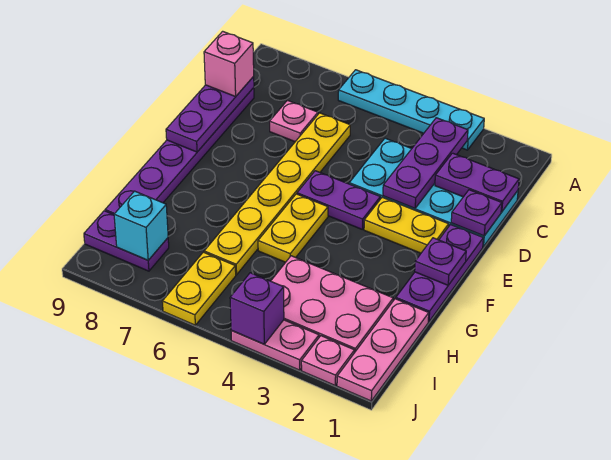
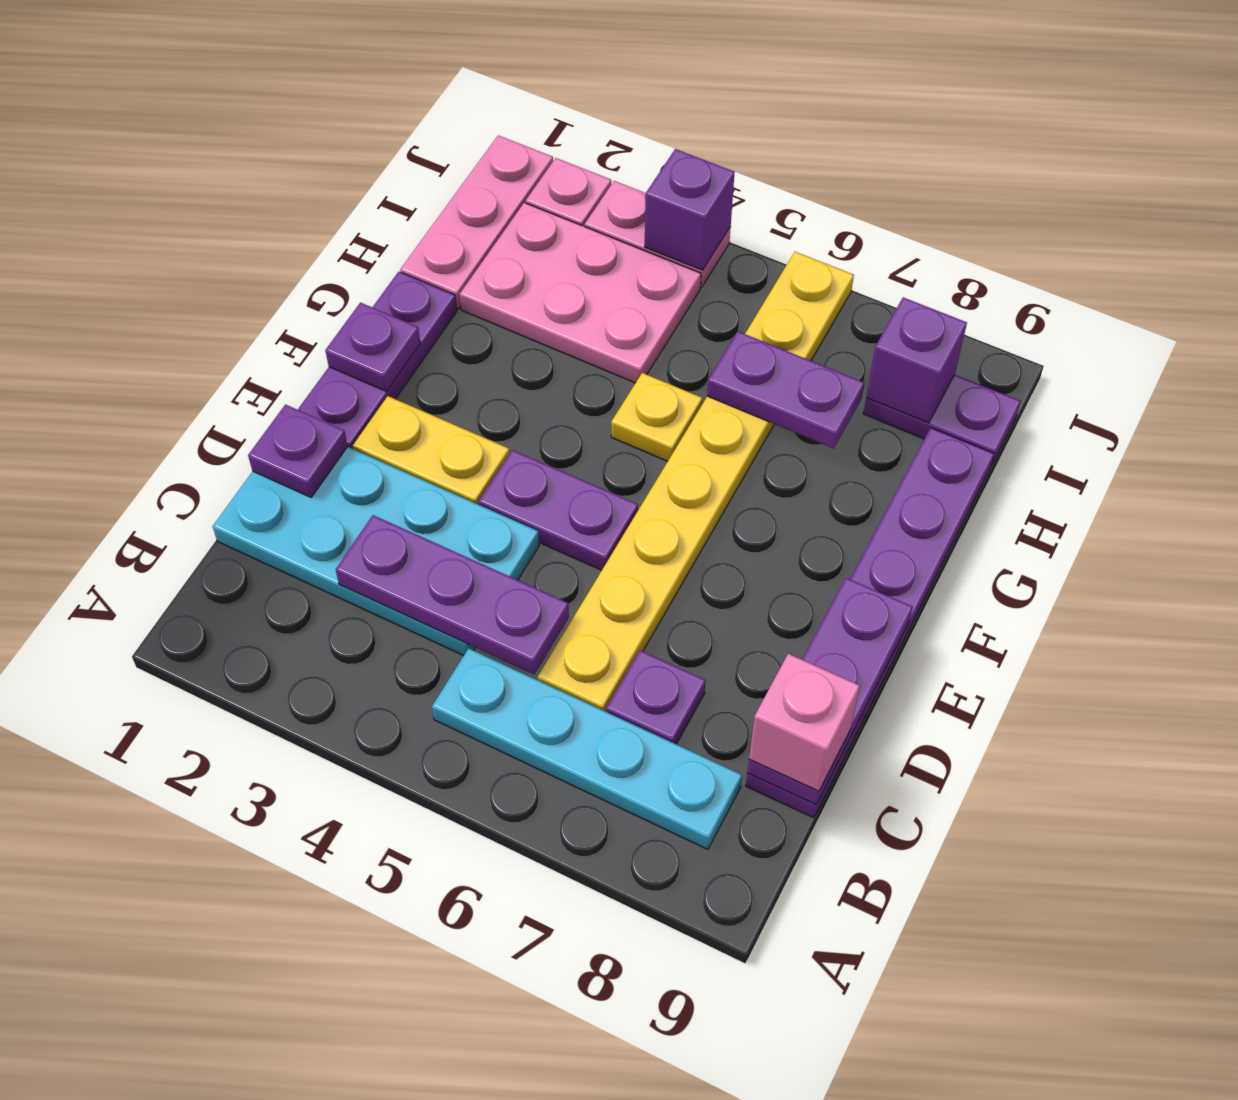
cyan plate A3:A6 level 1 -> cyan plate B5:B8 level 1
purple plate B3:D3 level 2 -> purple plate C3:C5 level 2
purple plate C1:C2 level 2 -> purple plate H6:H7 level 2
pink plate C7 level 1 -> purple plate C7 level 1
yellow plate F5:G5 level 1 -> yellow plate G5 level 1
cyan brick I8 level 2 -> purple brick I8 level 2

